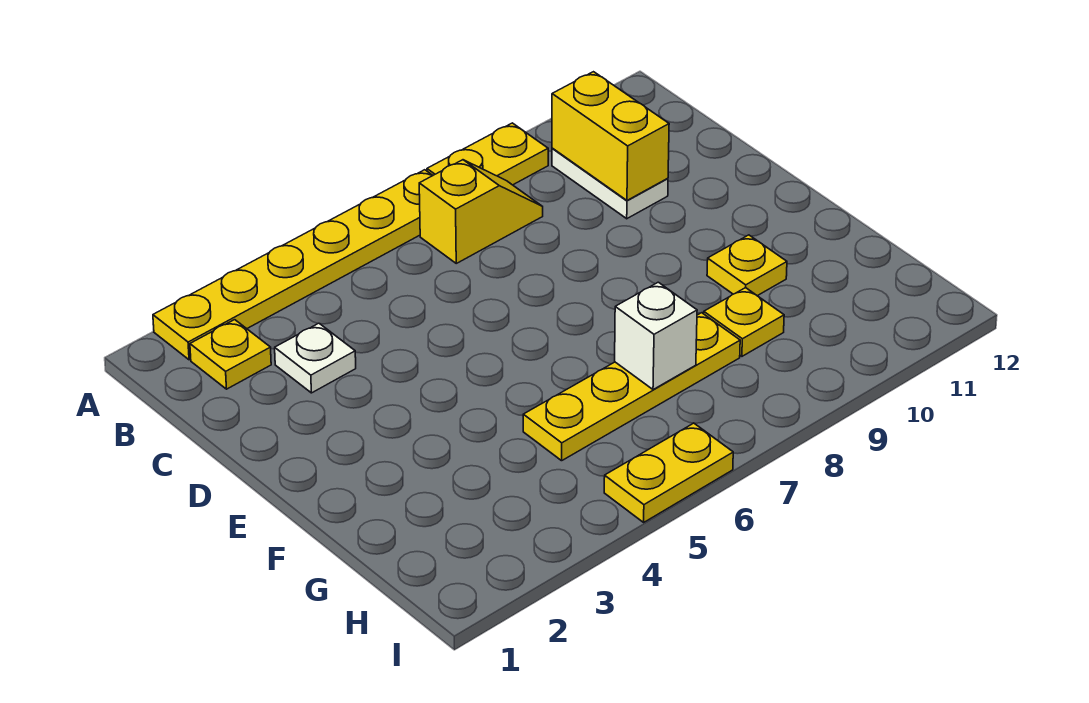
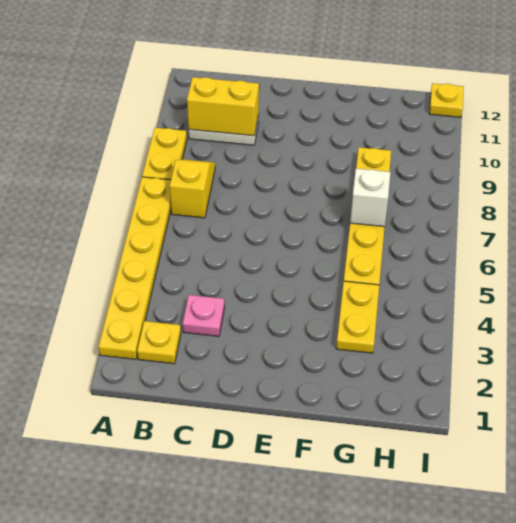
white plate C3 level 1 -> pink plate C3 level 1
yellow plate F10 level 1 -> yellow plate I12 level 1
yellow plate I5:I6 level 1 -> yellow plate G3:G4 level 1

